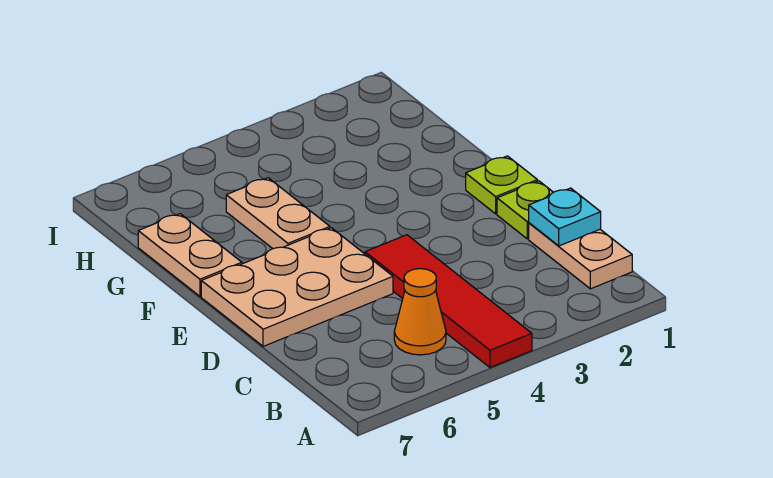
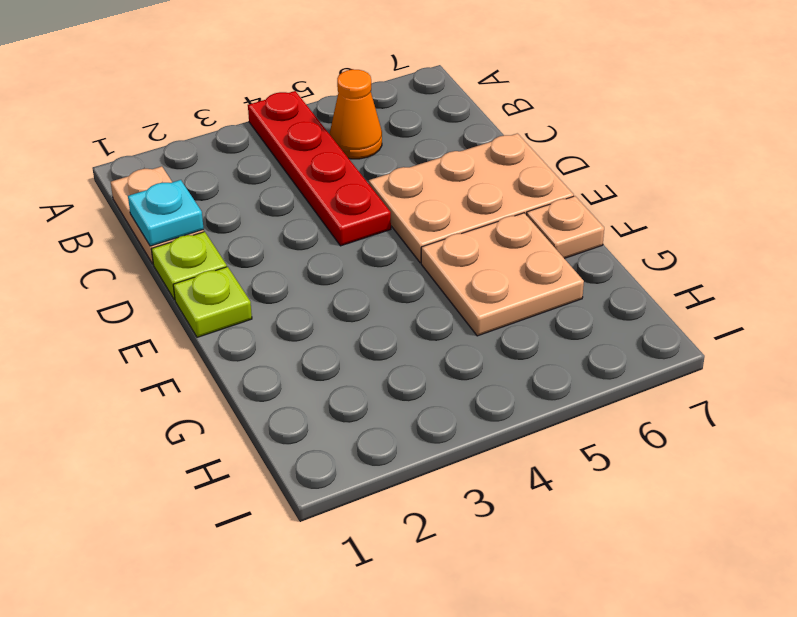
red tile A4:D4 level 1 -> red plate A4:D4 level 1
tan plate F5:G5 level 1 -> tan plate F5:G6 level 1
tan plate F7:G7 level 1 -> tan plate F7 level 1

